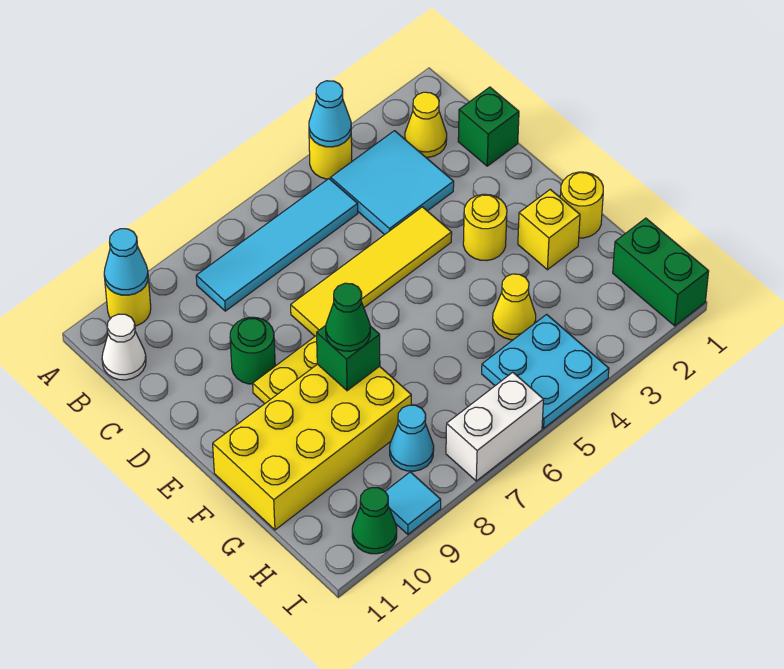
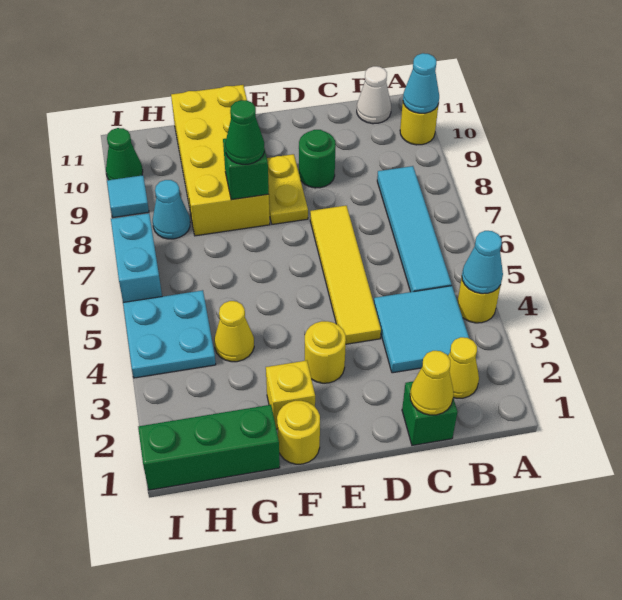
none -> yellow cone C1 level 2
green brick H1:I1 level 1 -> green brick G1:I1 level 1
white brick I6:I7 level 1 -> cyan brick I6:I7 level 1

